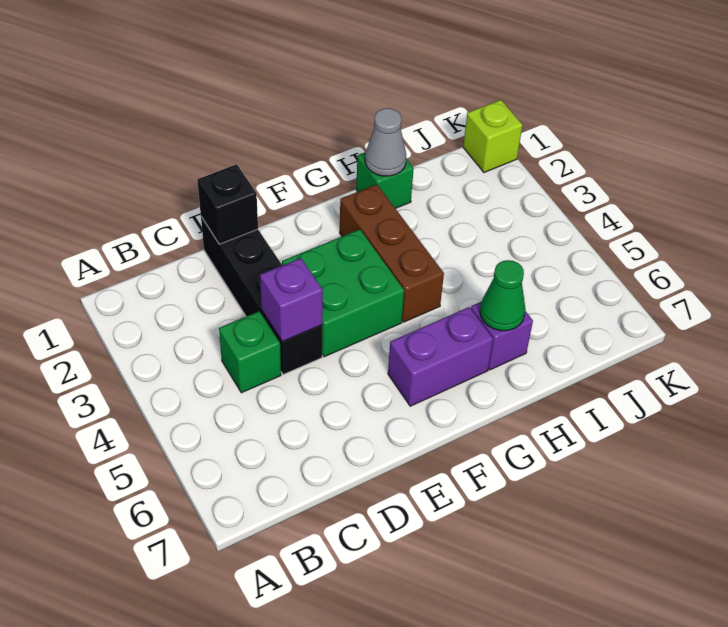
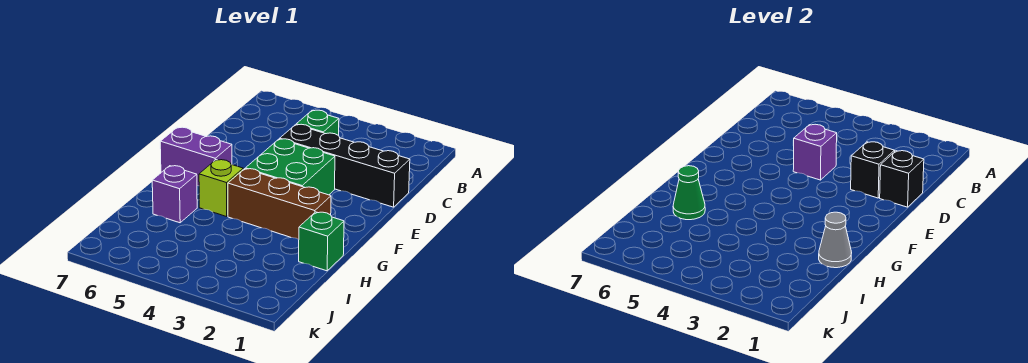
none -> black brick D2 level 2
purple brick F6:G6 level 1 -> purple brick F6:F7 level 1
lime brick K1 level 1 -> lime brick G5 level 1

